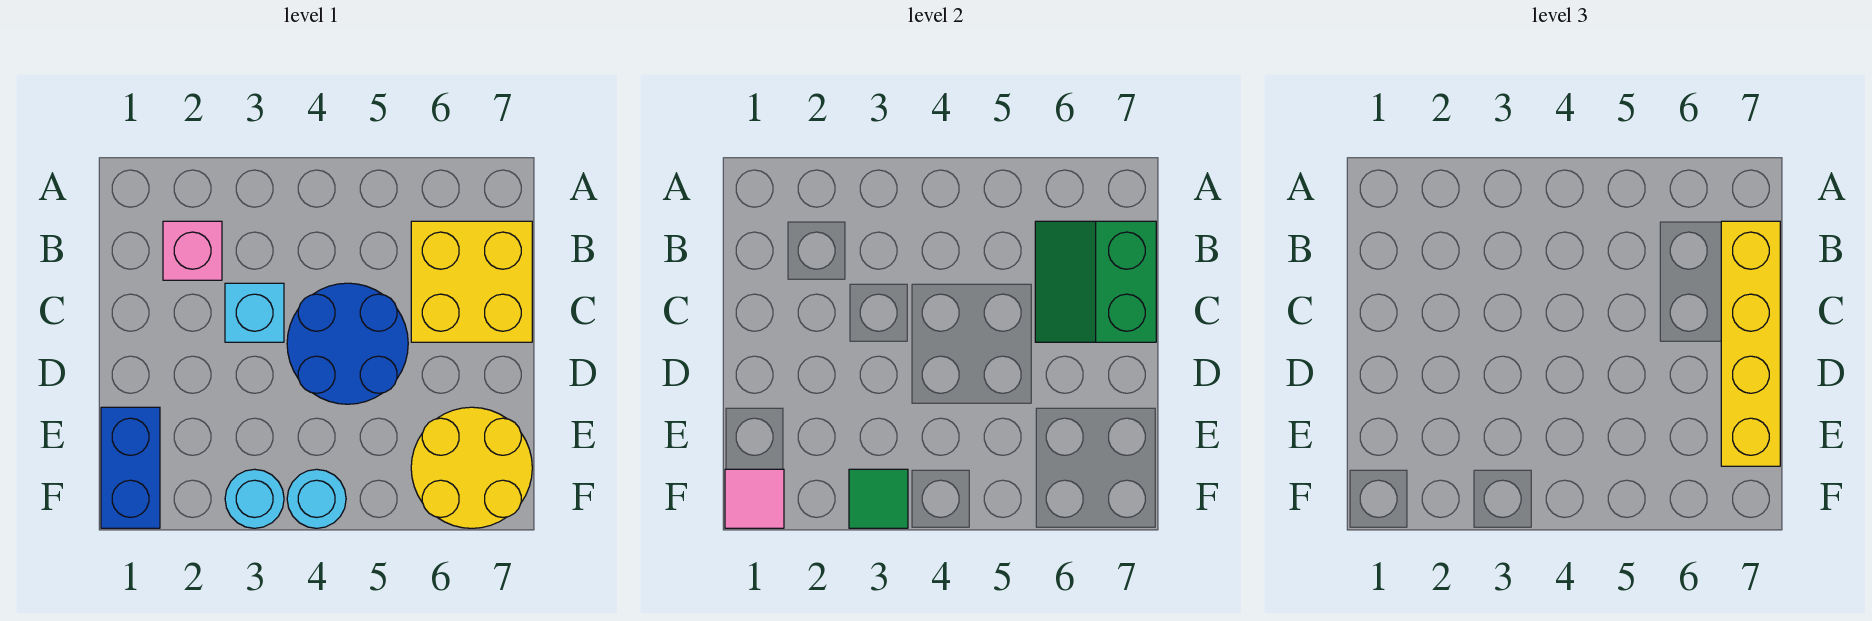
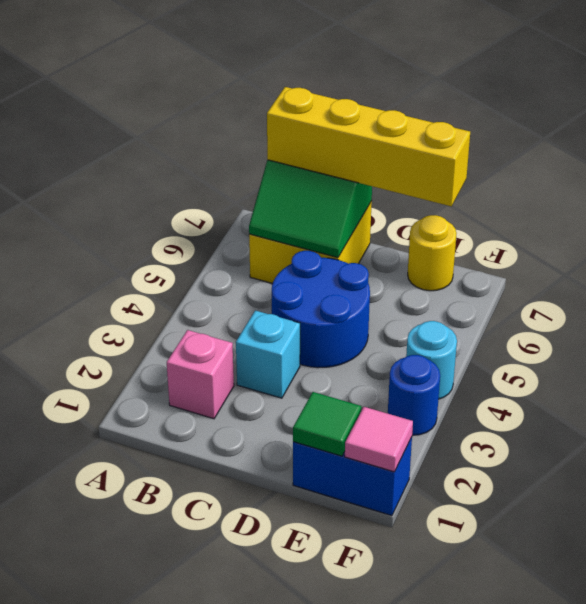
yellow round brick E6:F7 level 1 -> yellow round brick E7 level 1
cyan round brick F3 level 1 -> blue round brick F3 level 1
green tile F3 level 2 -> green tile E1 level 2

